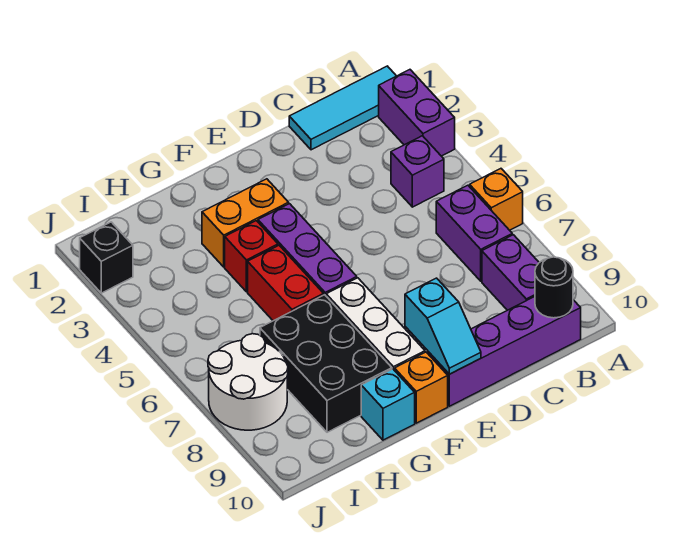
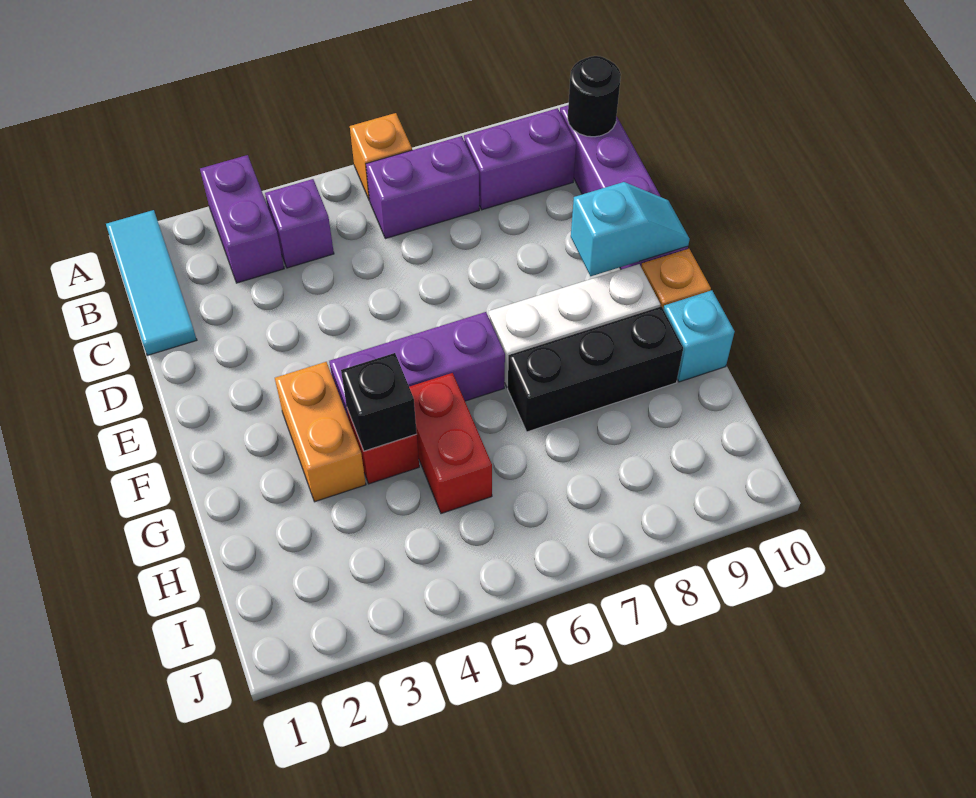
purple brick A2:A3 level 1 -> purple brick A3:B3 level 1
red brick G5:G6 level 1 -> red brick G5:H5 level 1
black brick G7:H9 level 1 -> black brick G7:G9 level 1
white round brick I7:J8 level 1 -> none
black brick J2 level 1 -> black brick G4 level 2

